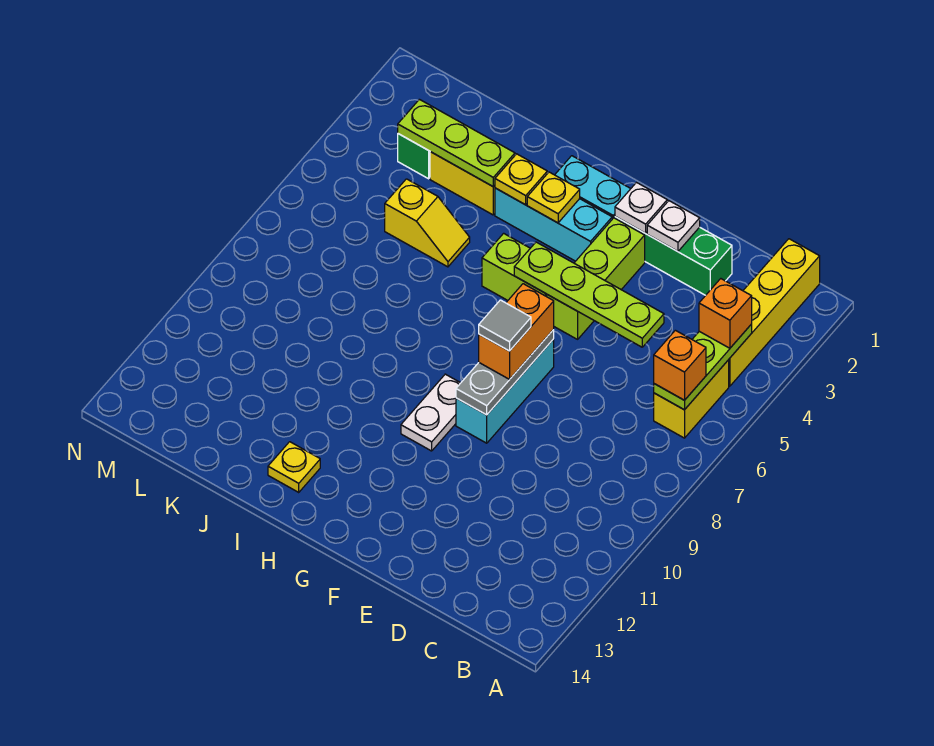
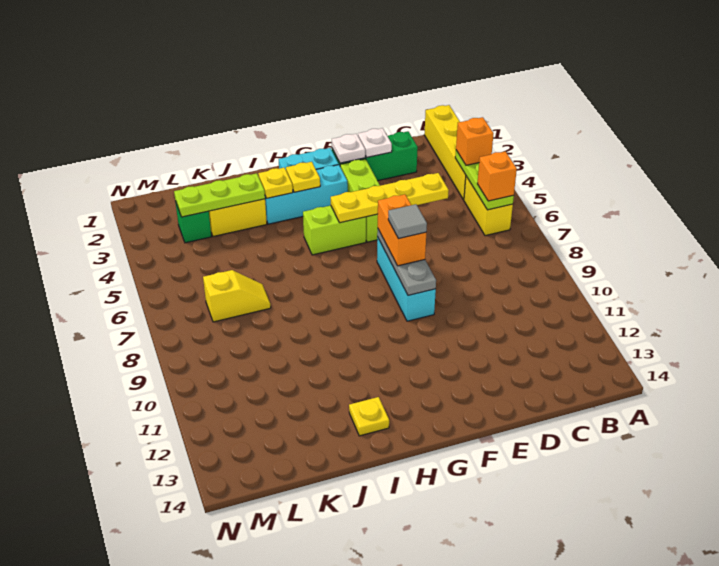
lime plate D5:G5 level 2 -> yellow plate D5:G5 level 2
white plate G9:G10 level 1 -> none
yellow slope J5:K5 level 1 top K -> yellow slope K7:L7 level 1 top L

